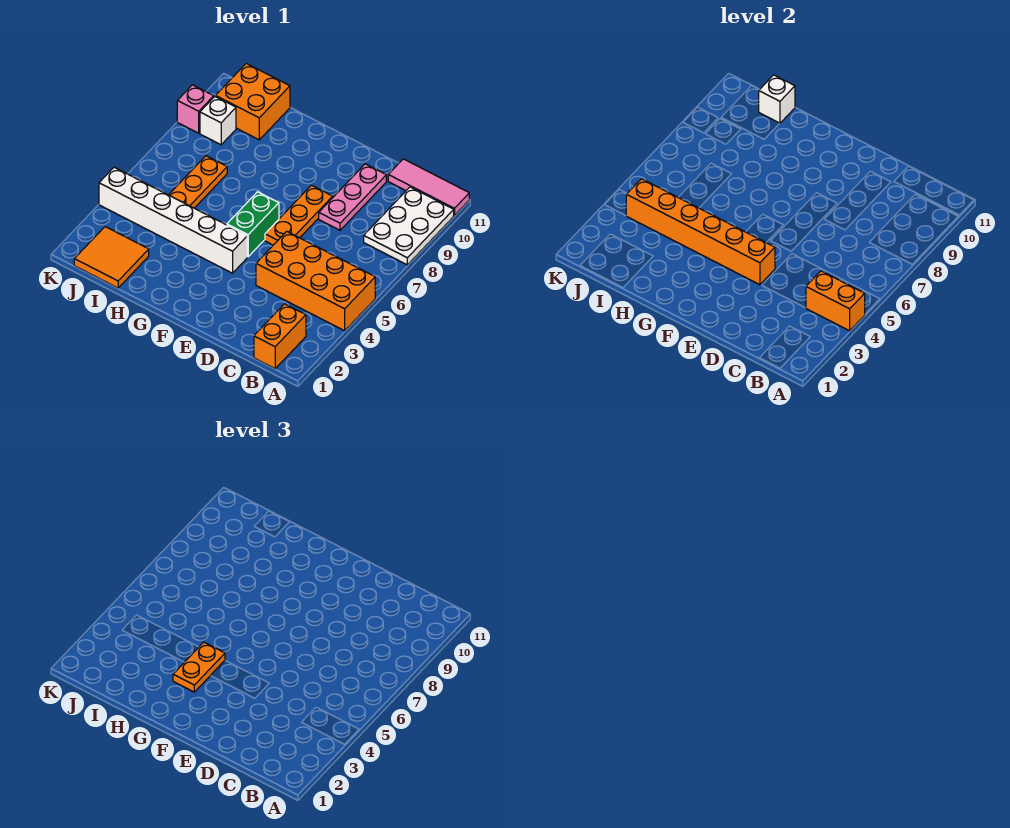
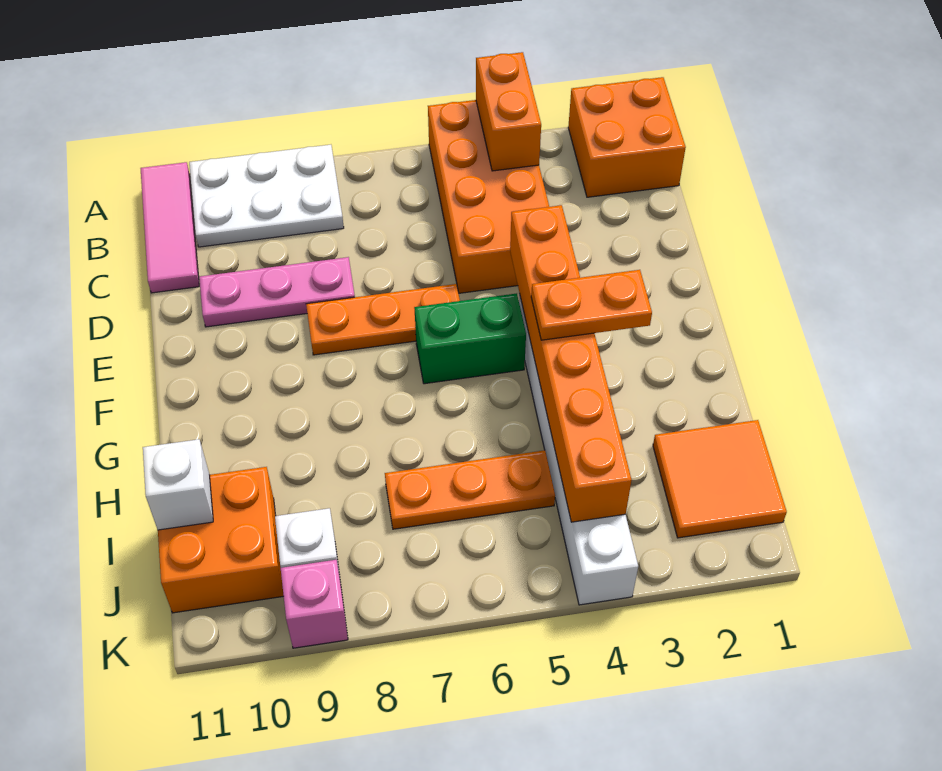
orange brick B1:B2 level 1 -> orange brick A1:B2 level 1

